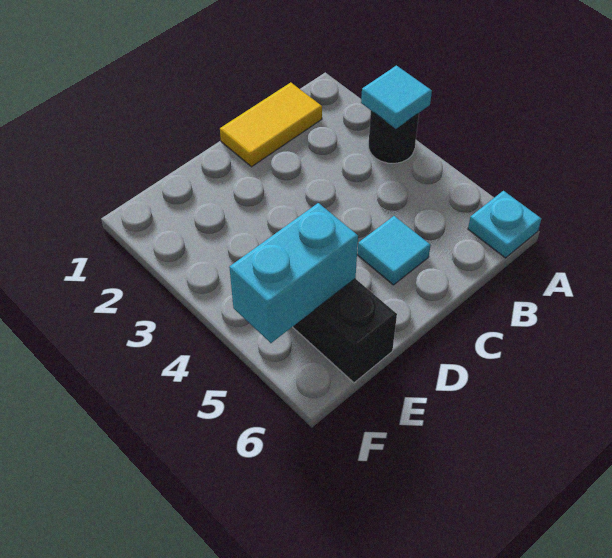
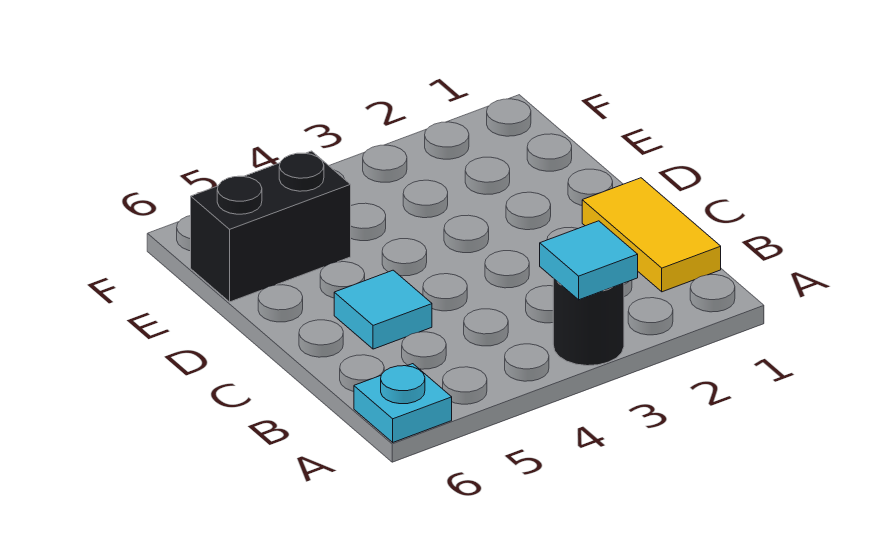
cyan brick E5:F5 level 2 -> none

